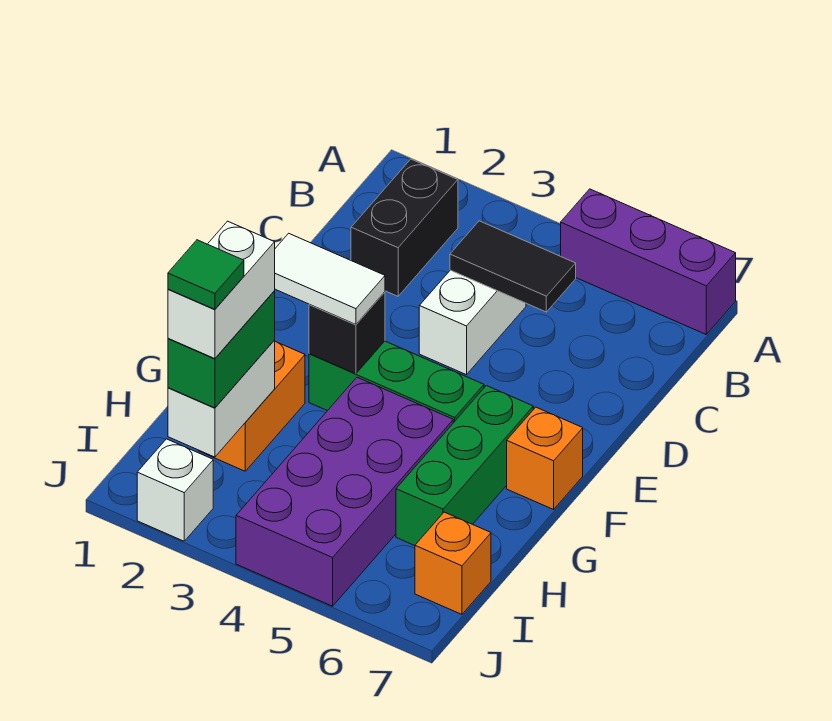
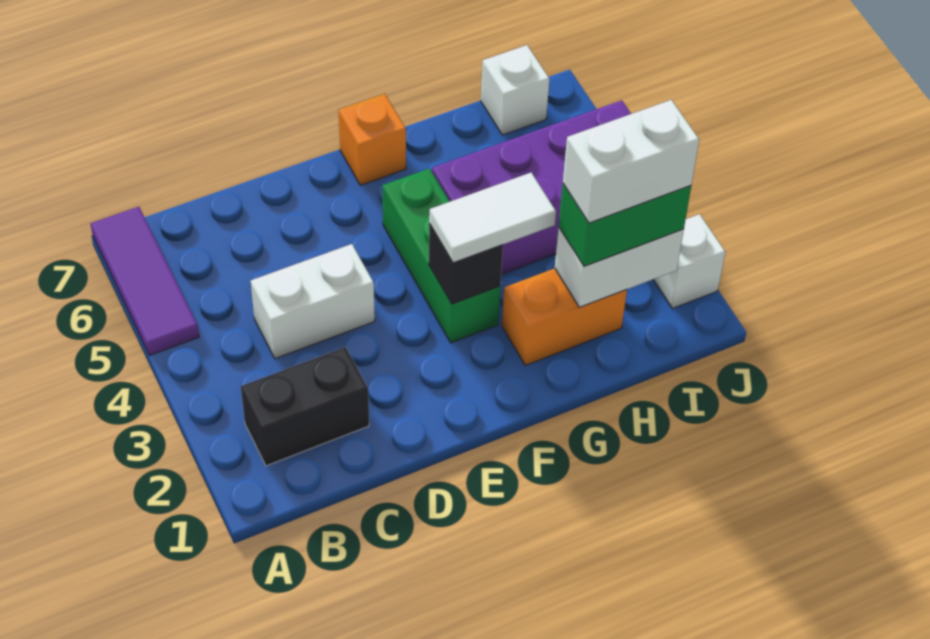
purple brick A5:A7 level 1 -> purple tile A5:A7 level 1
black tile C4:C5 level 2 -> none
white tile F2:F3 level 3 -> white tile F3:G3 level 3
green brick F6:H6 level 1 -> none
green tile I2 level 5 -> none
orange brick I7 level 1 -> white brick I7 level 1

